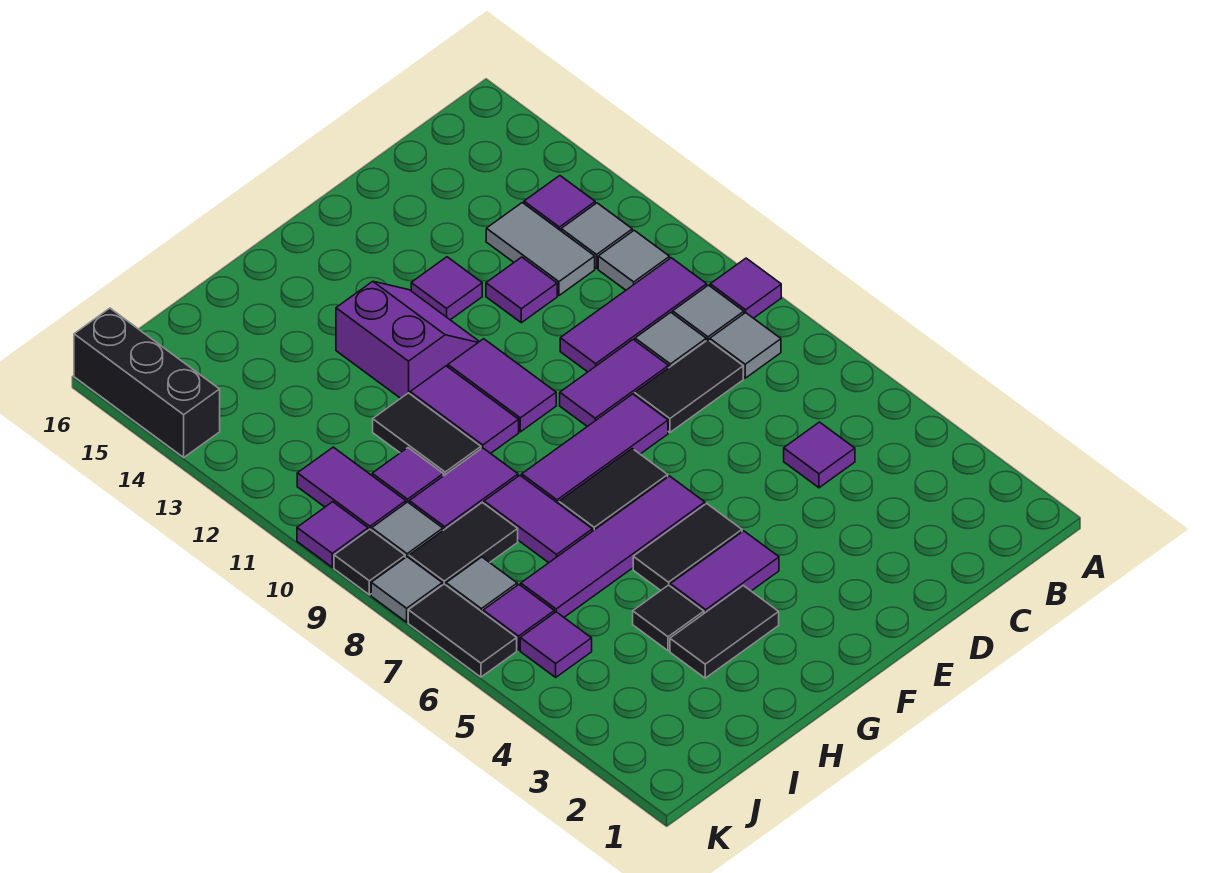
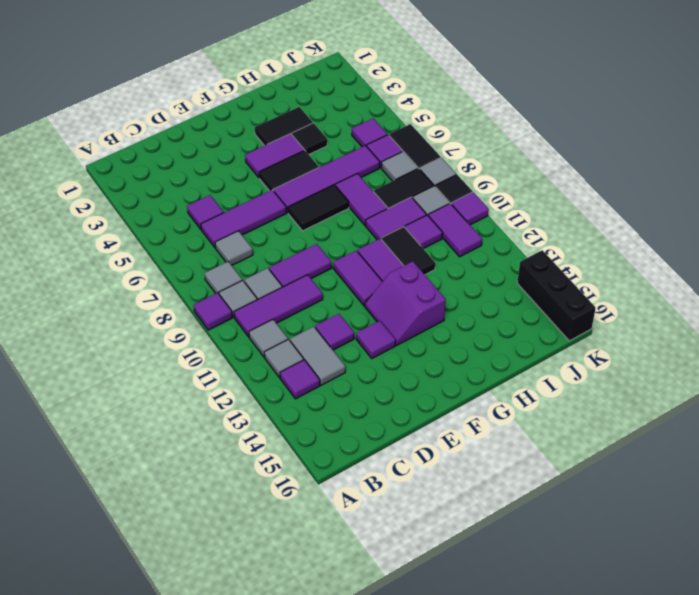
none -> grey tile C7 level 1
black tile C8:D8 level 1 -> none
purple tile E8:G8 level 1 -> purple tile C6:E6 level 1

